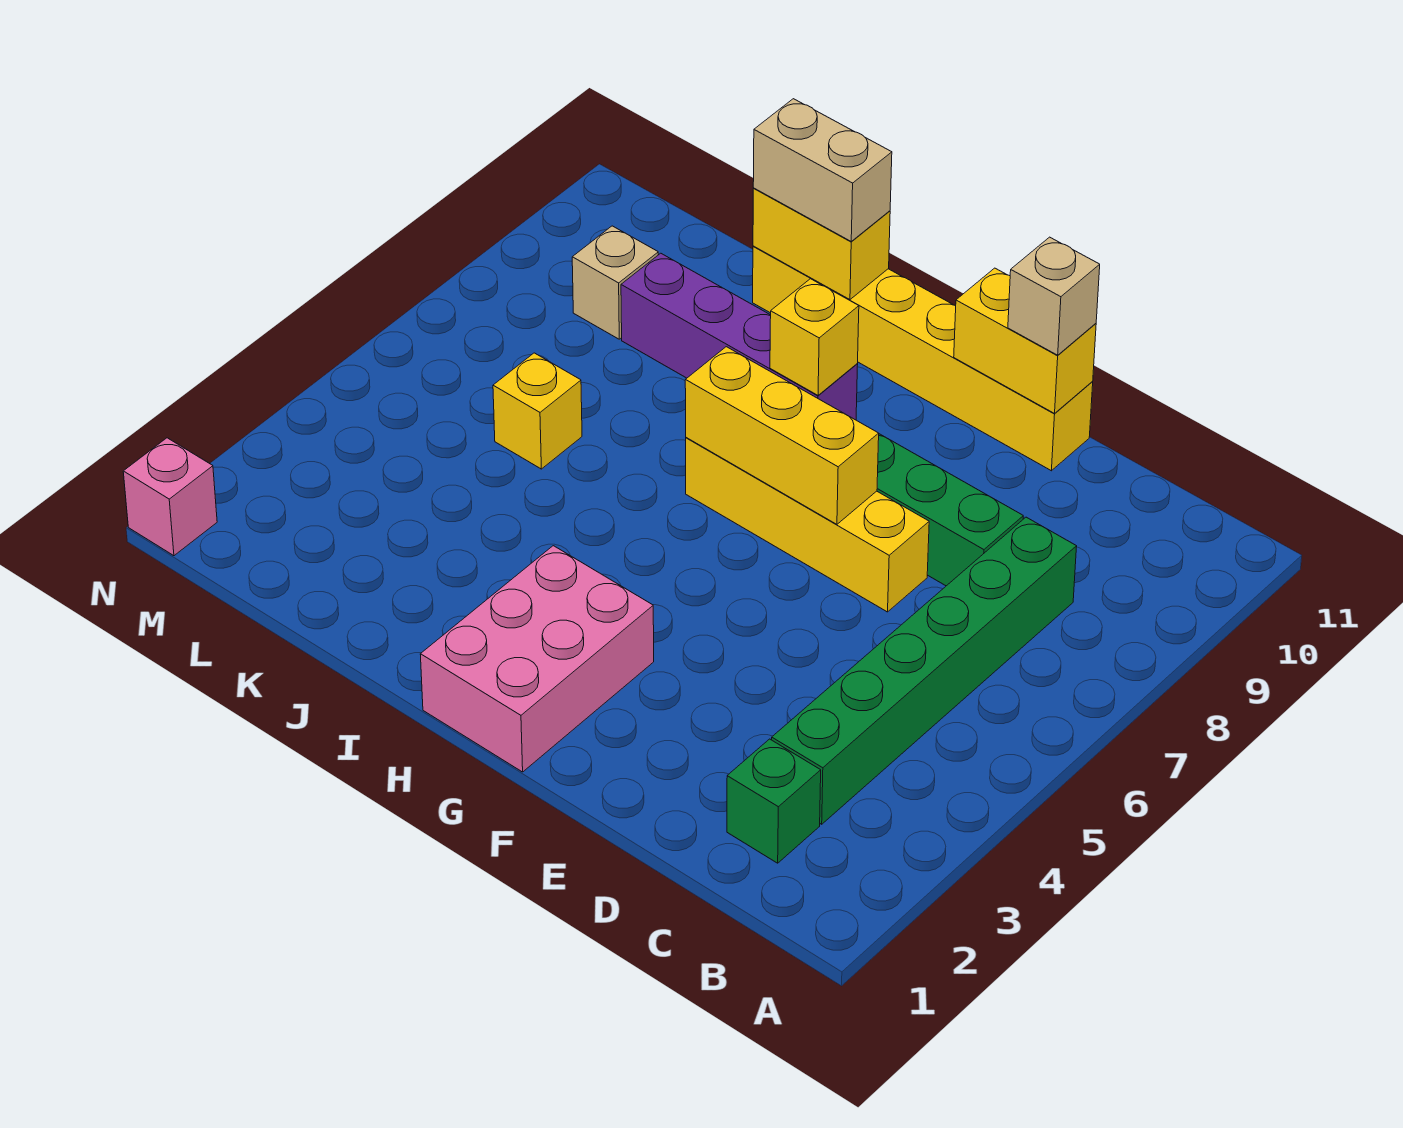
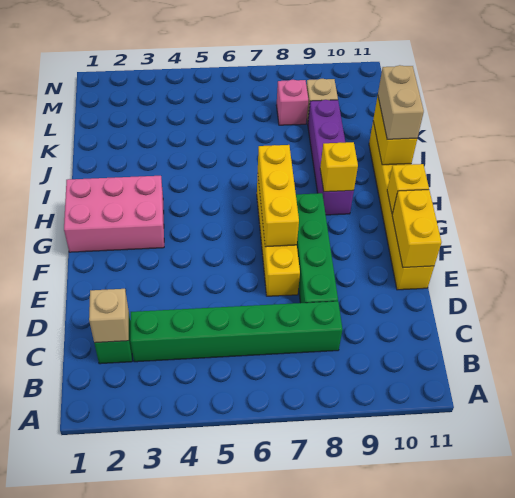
tan brick E11 level 3 -> tan brick C2 level 2
yellow brick K6 level 1 -> yellow brick G11 level 2
pink brick N1 level 1 -> pink brick L8 level 1

